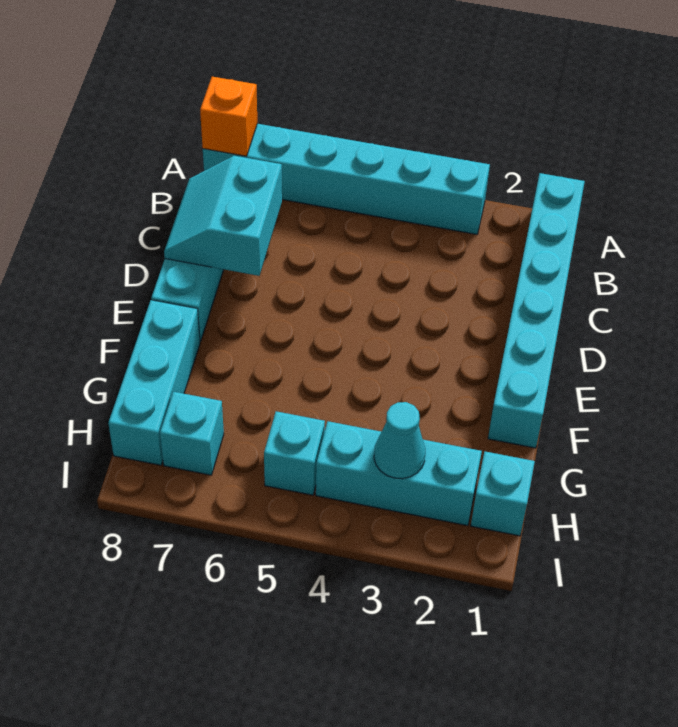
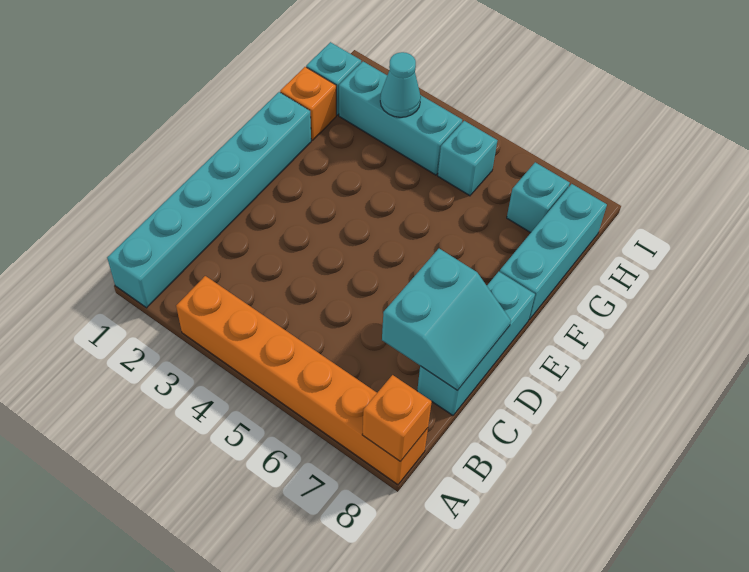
cyan brick A3:A8 level 1 -> orange brick A3:A8 level 1
none -> orange brick G1 level 1

